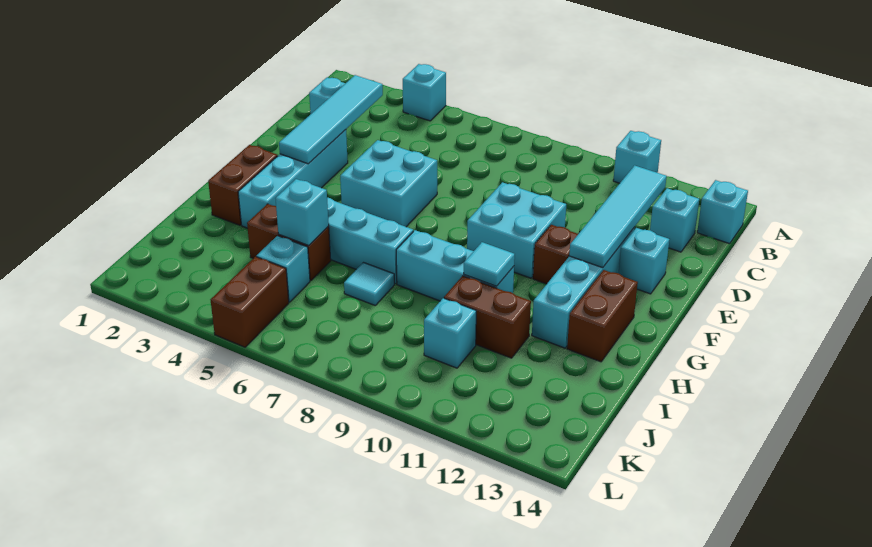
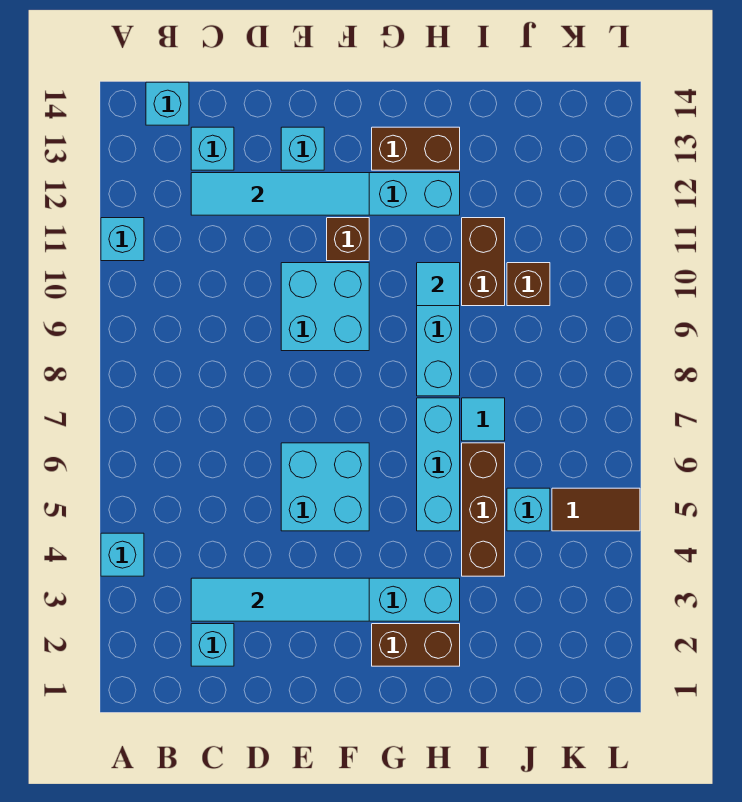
brown brick I4:I5 level 1 -> brown brick I4:I6 level 1
cyan brick I5 level 2 -> none
cyan brick J10 level 1 -> brown brick J10 level 1
brown brick K5:L5 level 1 -> brown tile K5:L5 level 1

